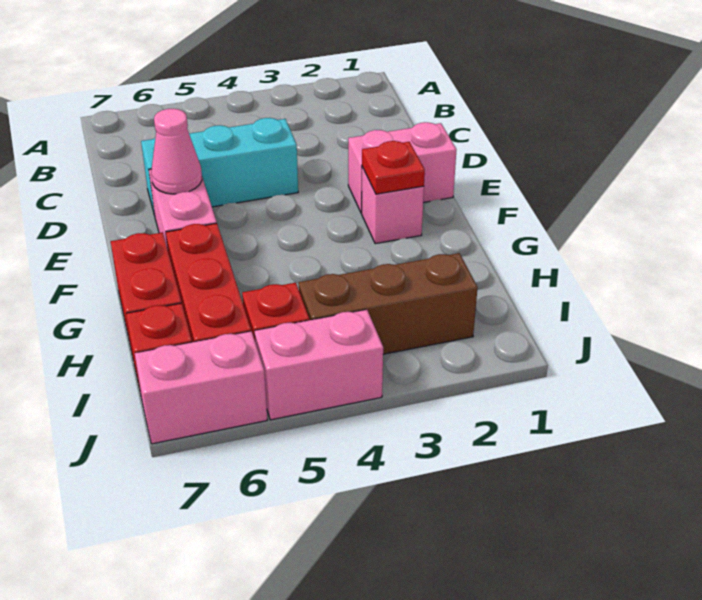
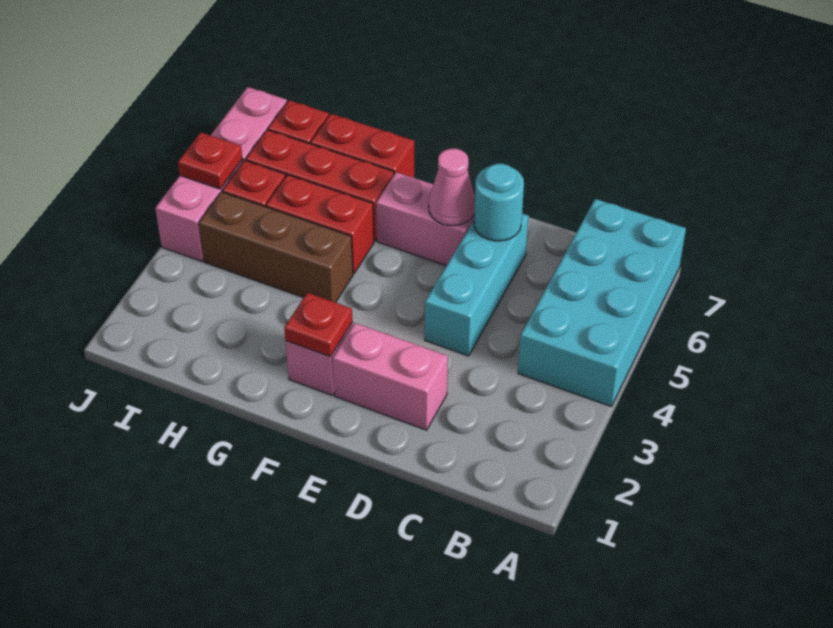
none -> cyan brick A4:B7 level 1
none -> cyan round brick D6 level 2
pink brick E1:E2 level 1 -> pink brick D2:E2 level 1
none -> red brick G5:H5 level 1
brown brick I2:I4 level 1 -> brown brick G4:I4 level 1
none -> red plate J5 level 2

